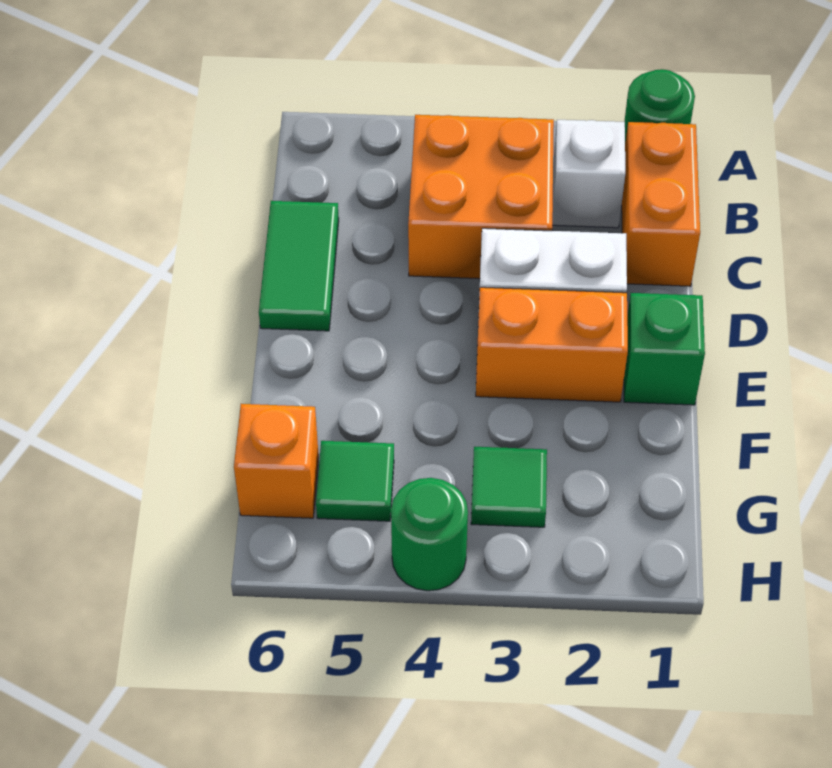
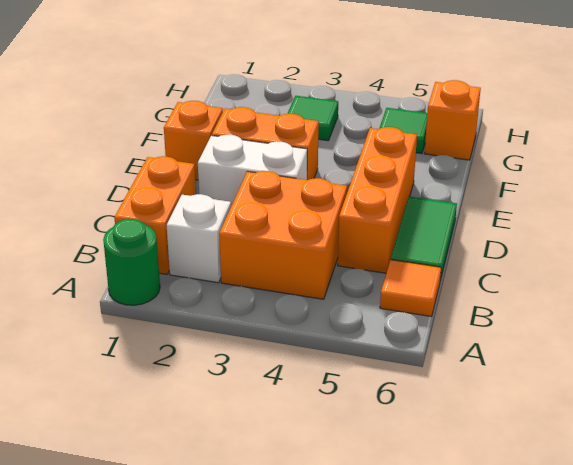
none -> orange tile B6 level 1
none -> orange brick C5:E5 level 1
green brick E1 level 1 -> orange brick E1 level 1
green round brick H4 level 1 -> none

